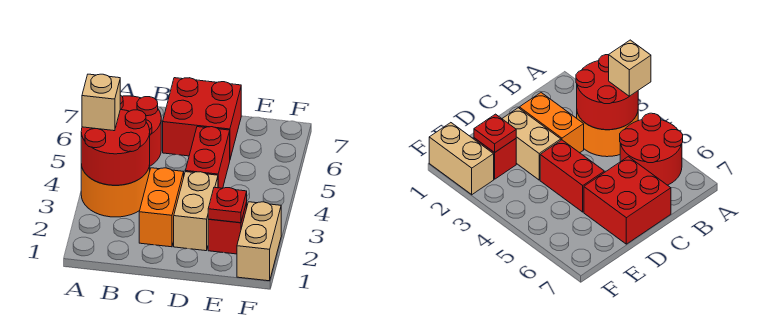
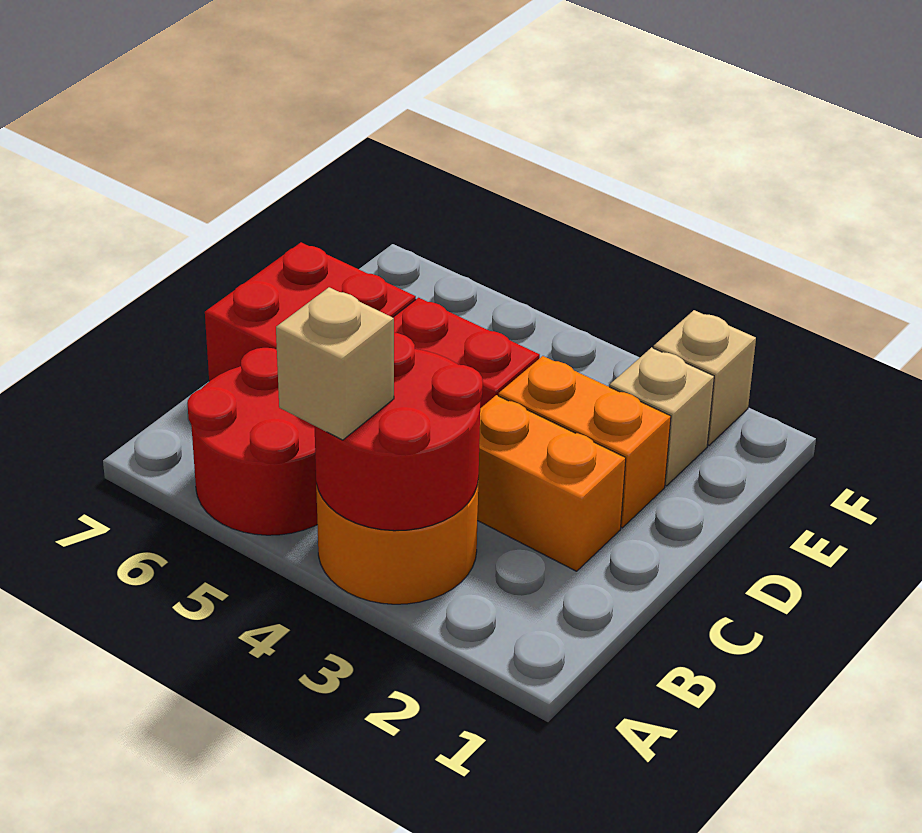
tan brick D2:D3 level 1 -> orange brick D2:D3 level 1
red brick E2 level 1 -> tan brick E2 level 1
red plate E2 level 2 -> none
tan brick F1:F2 level 1 -> tan brick F2 level 1

